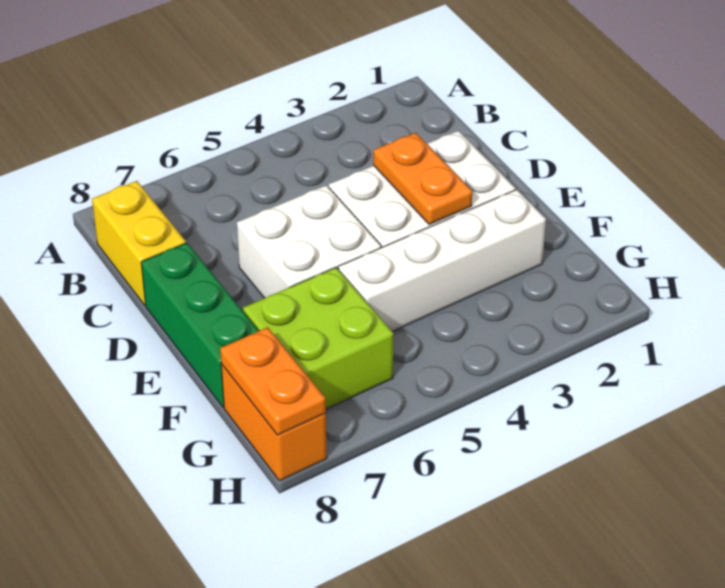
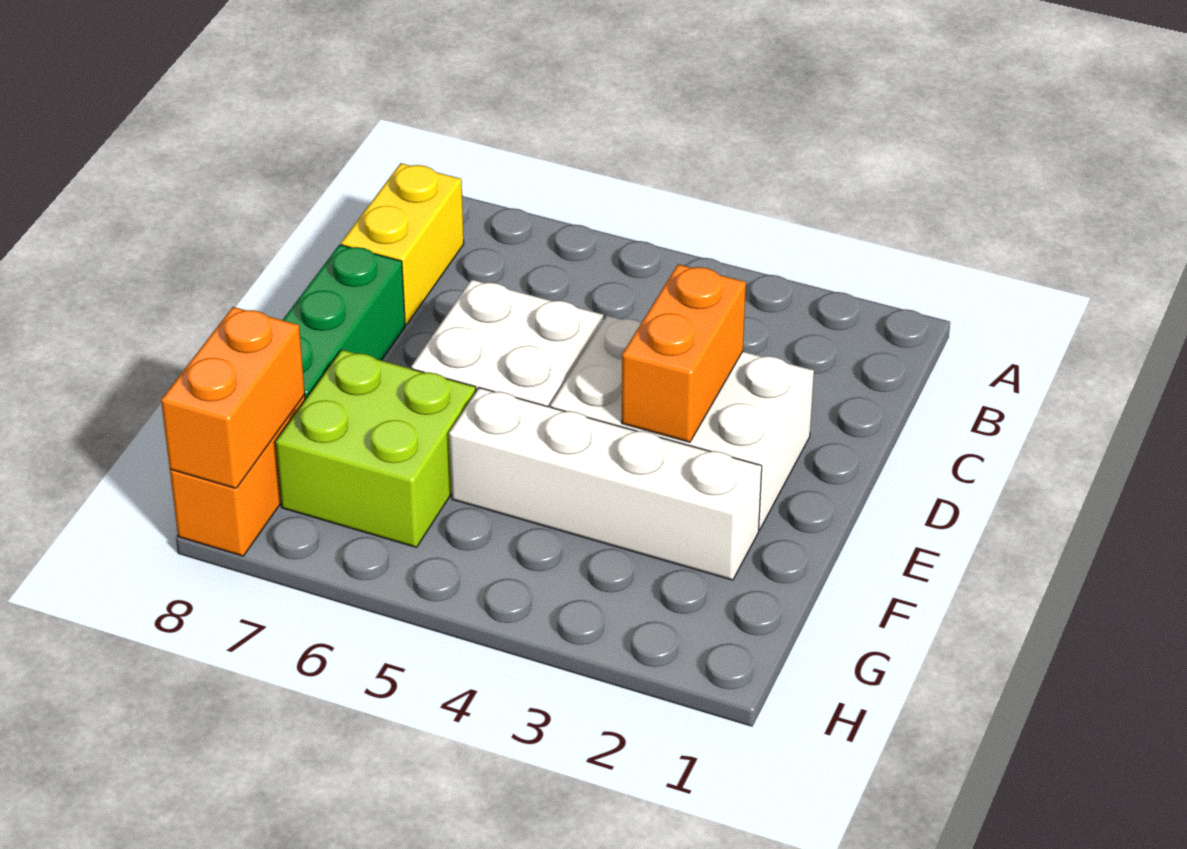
orange plate D3:E3 level 2 -> orange brick D3:E3 level 2
orange plate G8:H8 level 2 -> orange brick G8:H8 level 2

